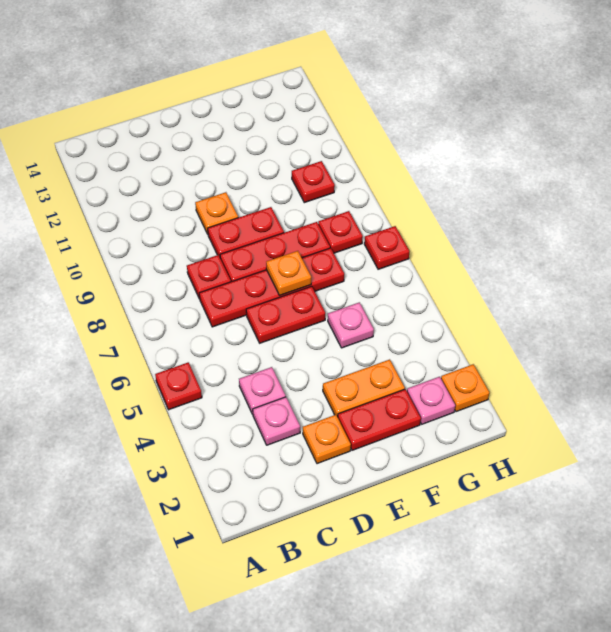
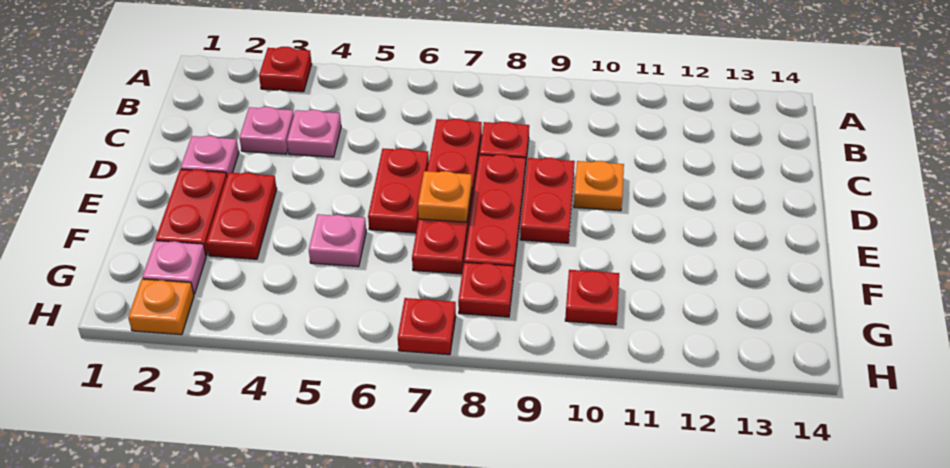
red plate A5 level 1 -> red plate A3 level 1
orange plate D2 level 1 -> pink plate D2 level 1
orange plate E3:F3 level 1 -> red plate E3:F3 level 1

